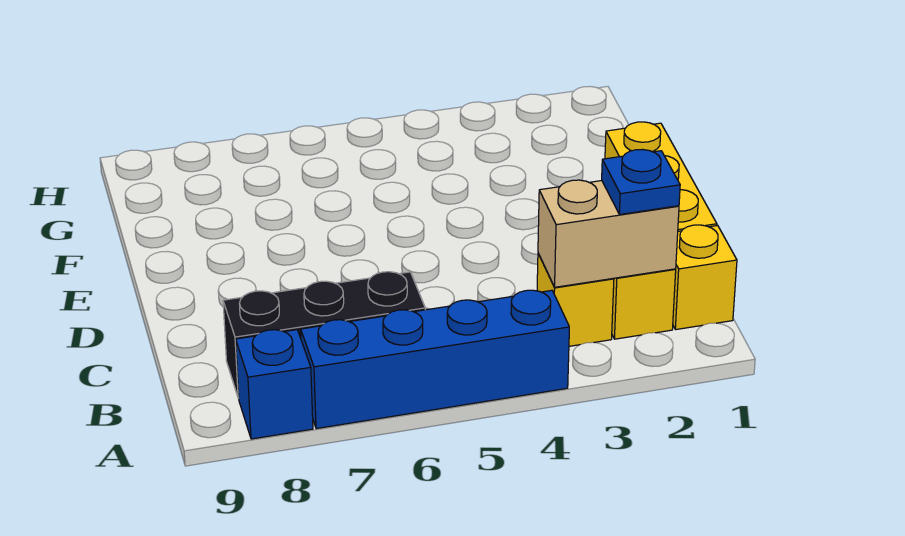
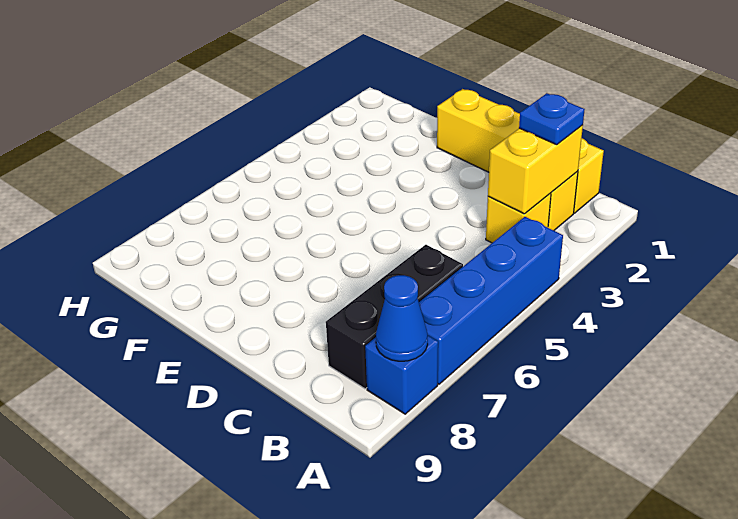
none -> blue cone A8 level 2
tan brick B2:B3 level 2 -> yellow brick B2:B3 level 2

